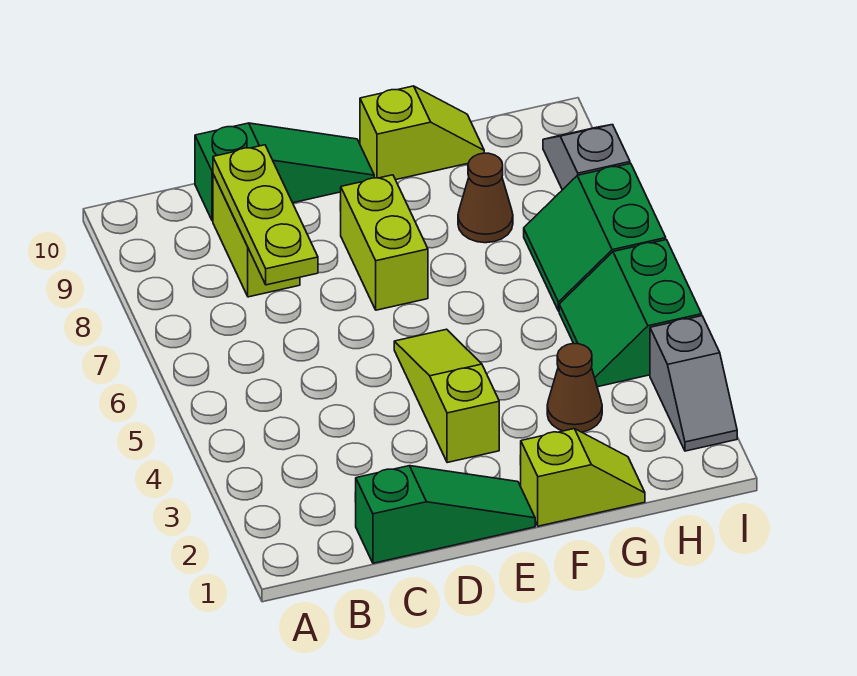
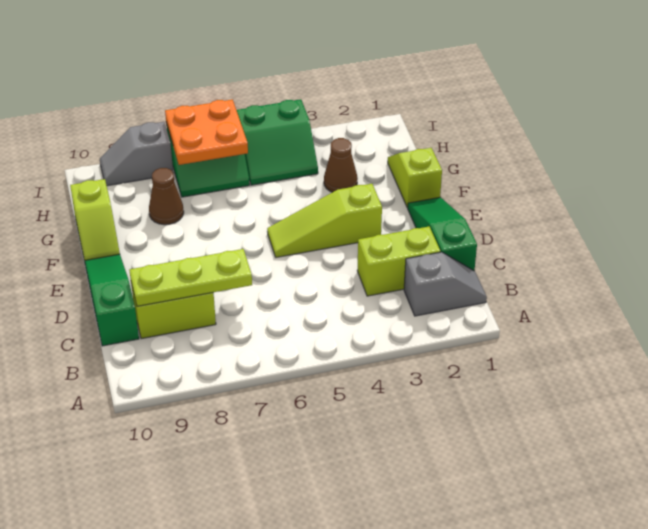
lime brick E7:E8 level 1 -> lime brick C2:C3 level 1
lime slope F10:G10 level 1 top F -> lime slope F10:G10 level 1 top G
none -> orange plate H6:I7 level 2
grey slope I2:I3 level 1 top 3 -> grey slope B1:B2 level 1 top 2

